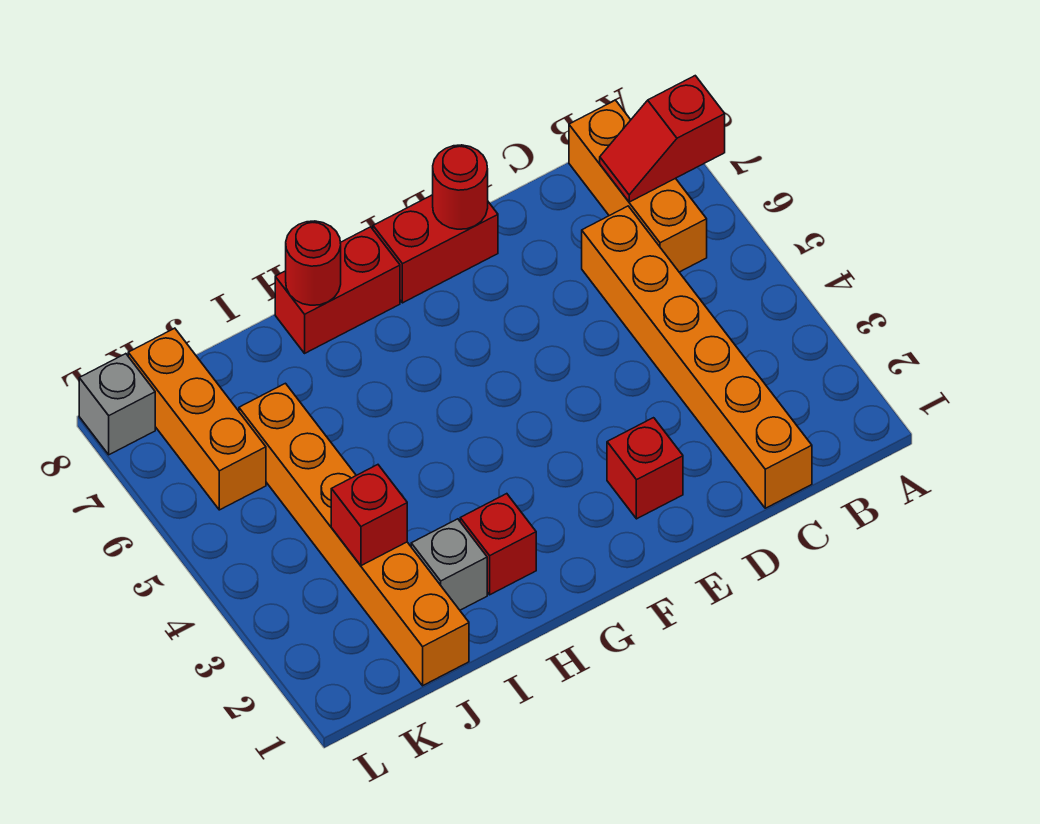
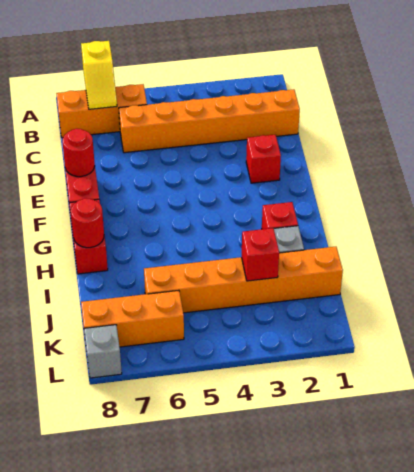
red slope A7:B7 level 2 top A -> yellow slope A7:B7 level 2 top A

